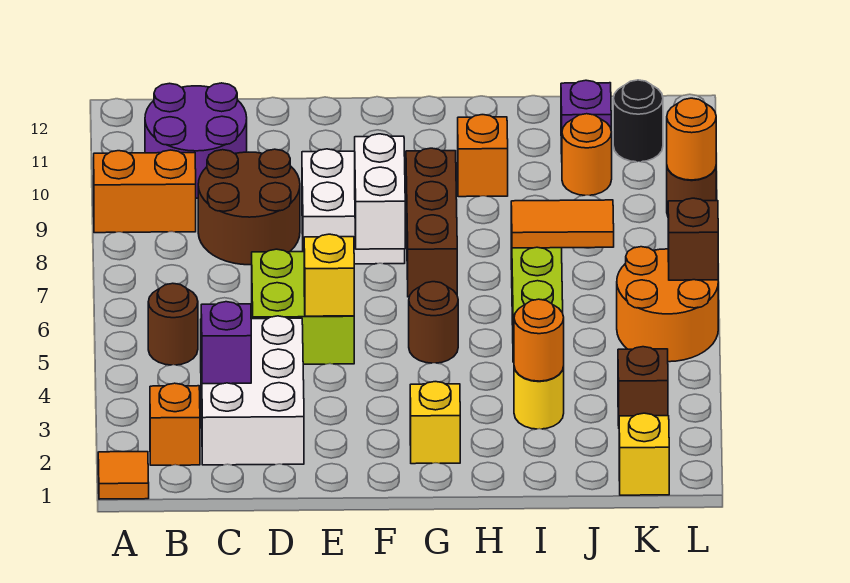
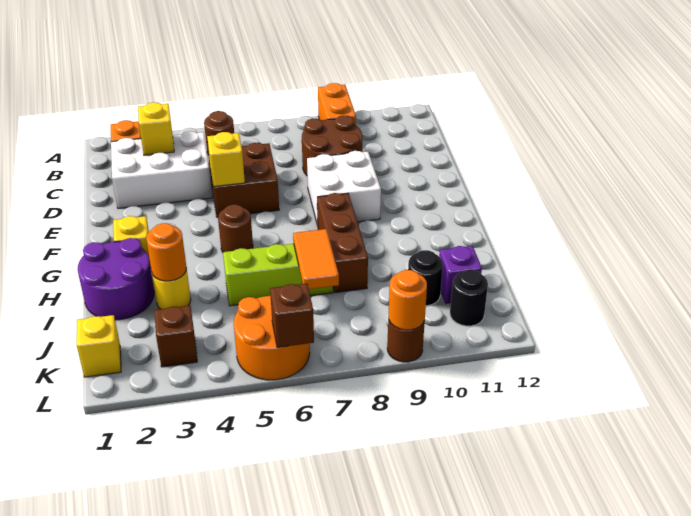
orange tile A1 level 1 -> none
purple round brick B10:C11 level 1 -> purple round brick H1:I2 level 1
purple brick C3 level 2 -> yellow brick C3 level 2
lime brick D5:E6 level 1 -> brown brick D5:E6 level 1
white brick F7:F8 level 2 -> none
brown brick G7:G9 level 1 -> brown brick G8:I8 level 1
orange brick H10 level 1 -> none
orange round brick J10 level 1 -> black round brick J10 level 1

